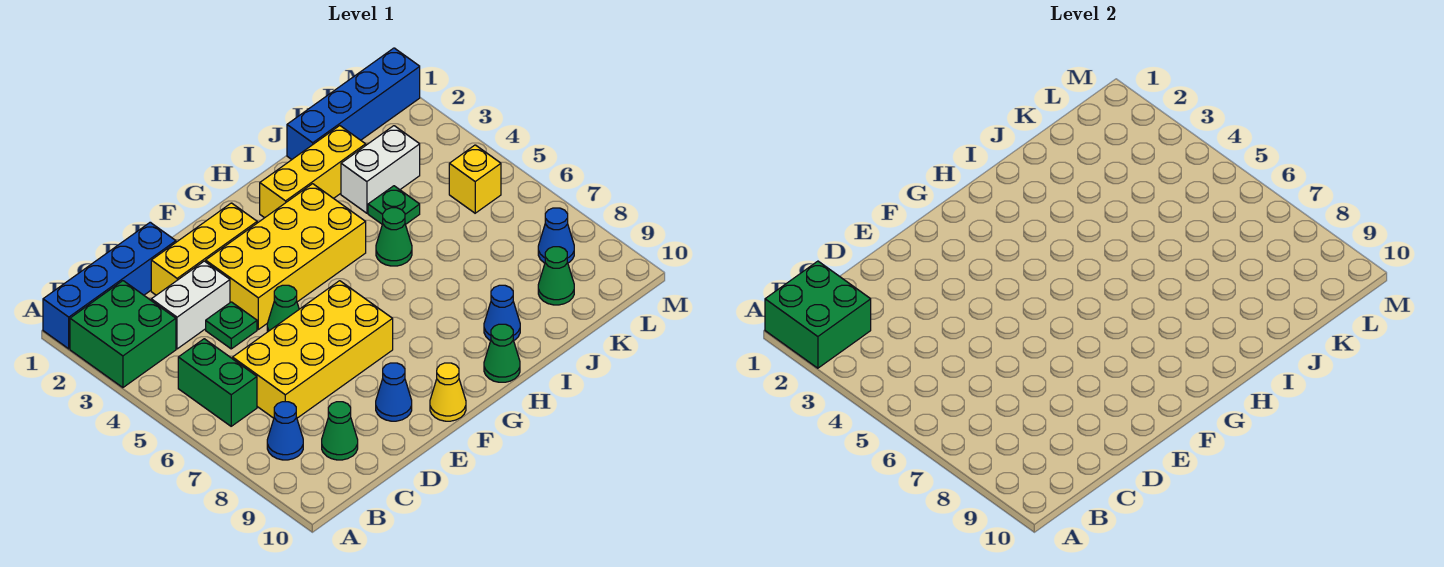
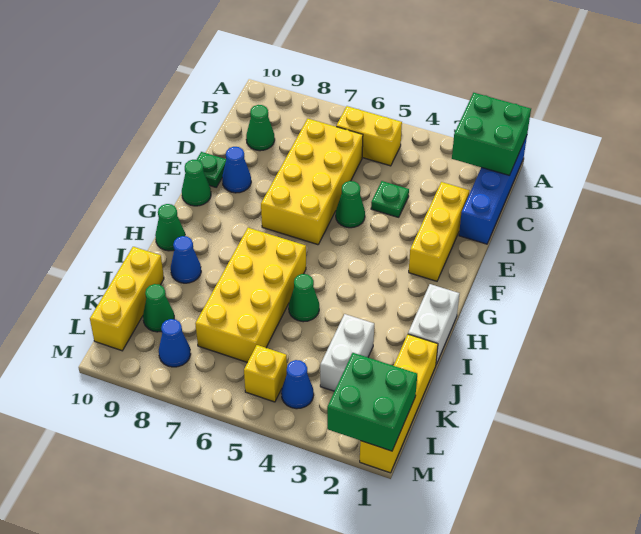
green brick A2:B3 level 1 -> green brick L1:M2 level 2
green brick B5:B6 level 1 -> yellow brick B5:B6 level 1
blue cone B8 level 1 -> blue cone L4 level 1
white brick C3:D3 level 1 -> white brick H1:I1 level 1
yellow brick E3:H4 level 1 -> yellow brick H6:K7 level 1
yellow cone F10 level 1 -> green cone F10 level 1
yellow brick H2:J2 level 1 -> yellow brick J10:L10 level 1
blue brick J1:M1 level 1 -> yellow brick J1:M1 level 1
green plate J4 level 1 -> green plate E10 level 1

